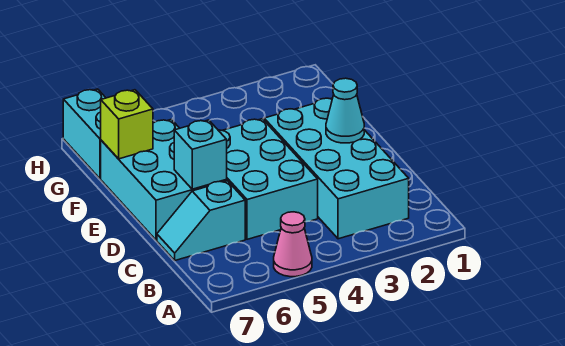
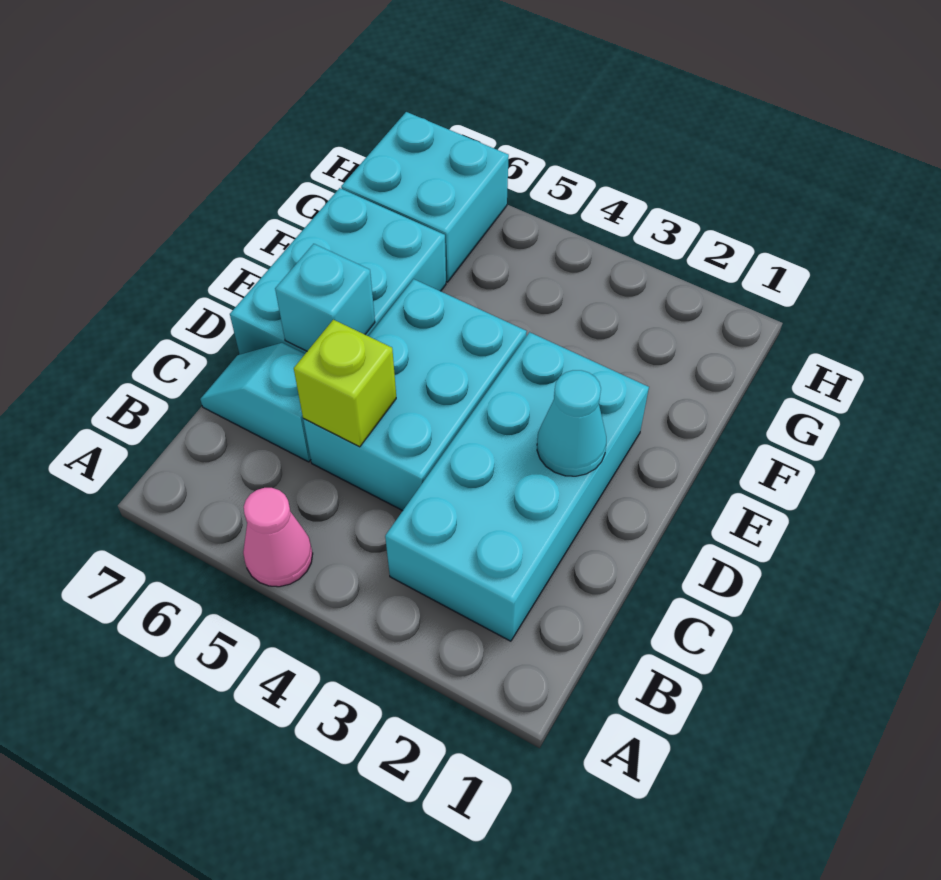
lime brick F7 level 2 -> lime brick C5 level 2
cyan brick G7:H7 level 1 -> cyan brick G6:H7 level 1

